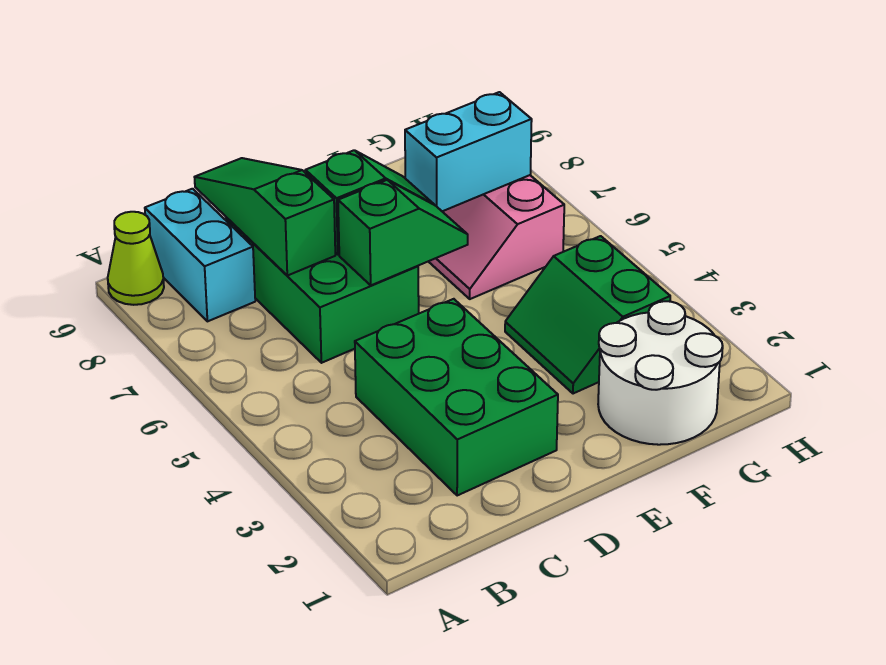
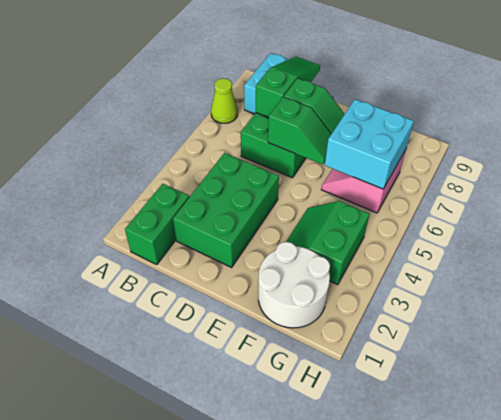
lime cone A9 level 1 -> lime cone A7 level 1
none -> green brick B1:B2 level 1
cyan brick F7:G7 level 2 -> cyan brick F6:G7 level 2

